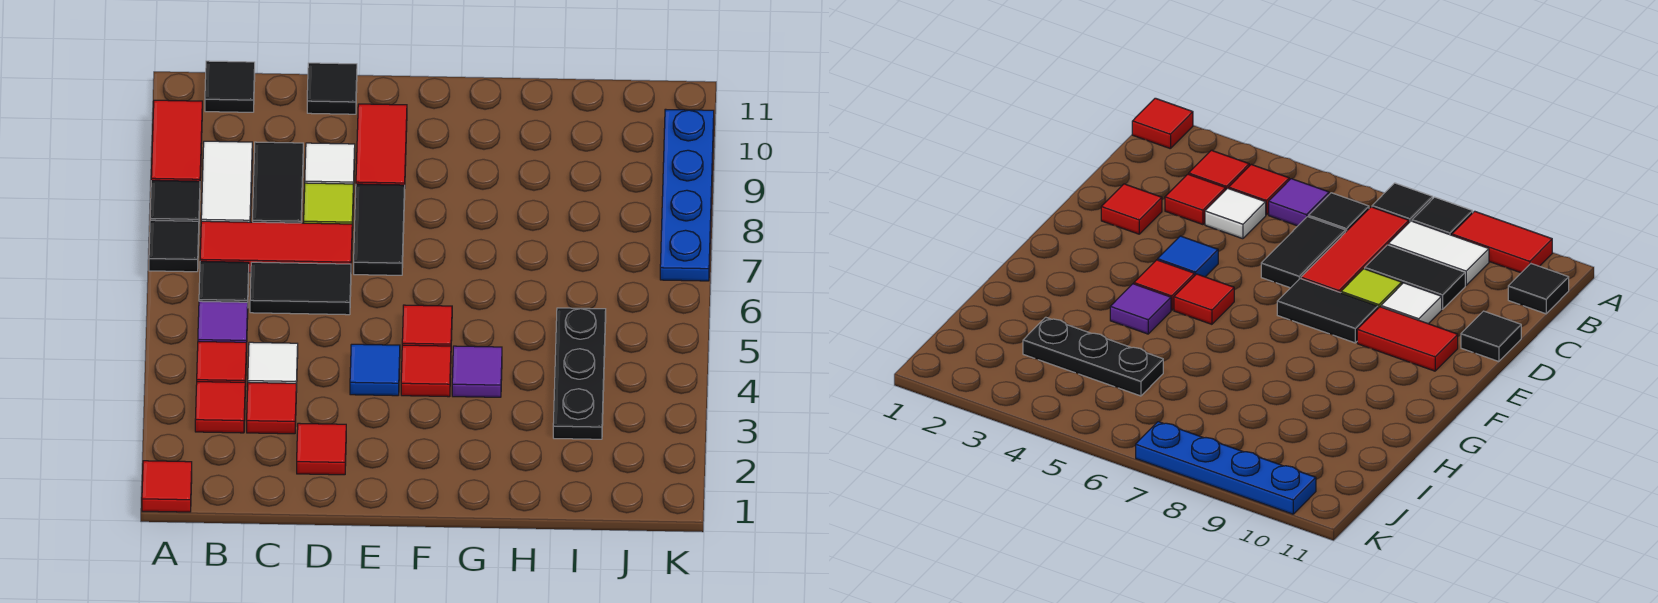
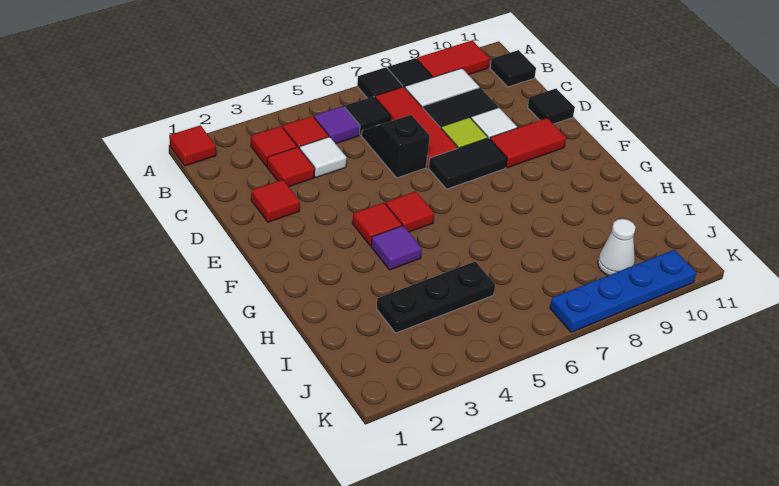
black tile C6:D6 level 1 -> black slope C6:D6 level 1 top D
blue tile E4 level 1 -> none
none -> white cone J9 level 1

